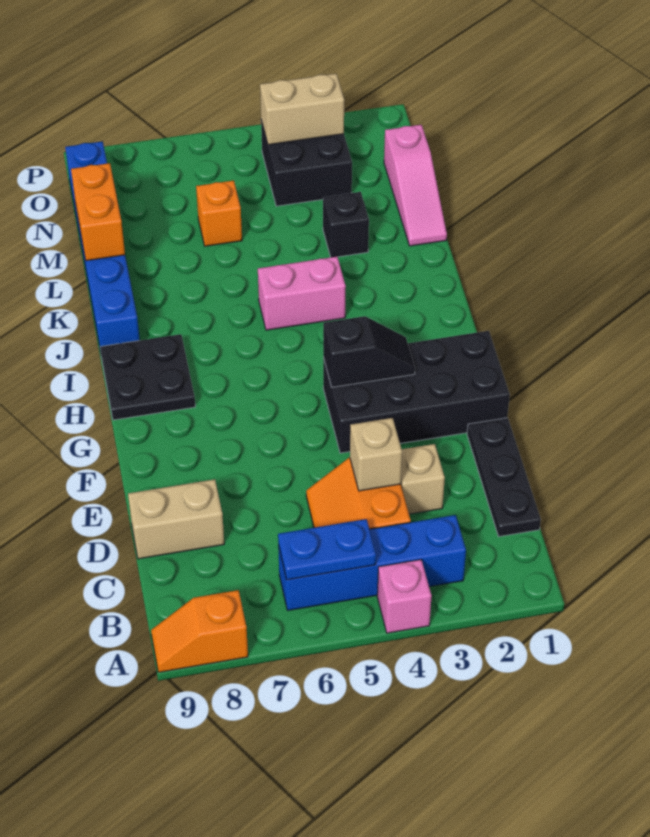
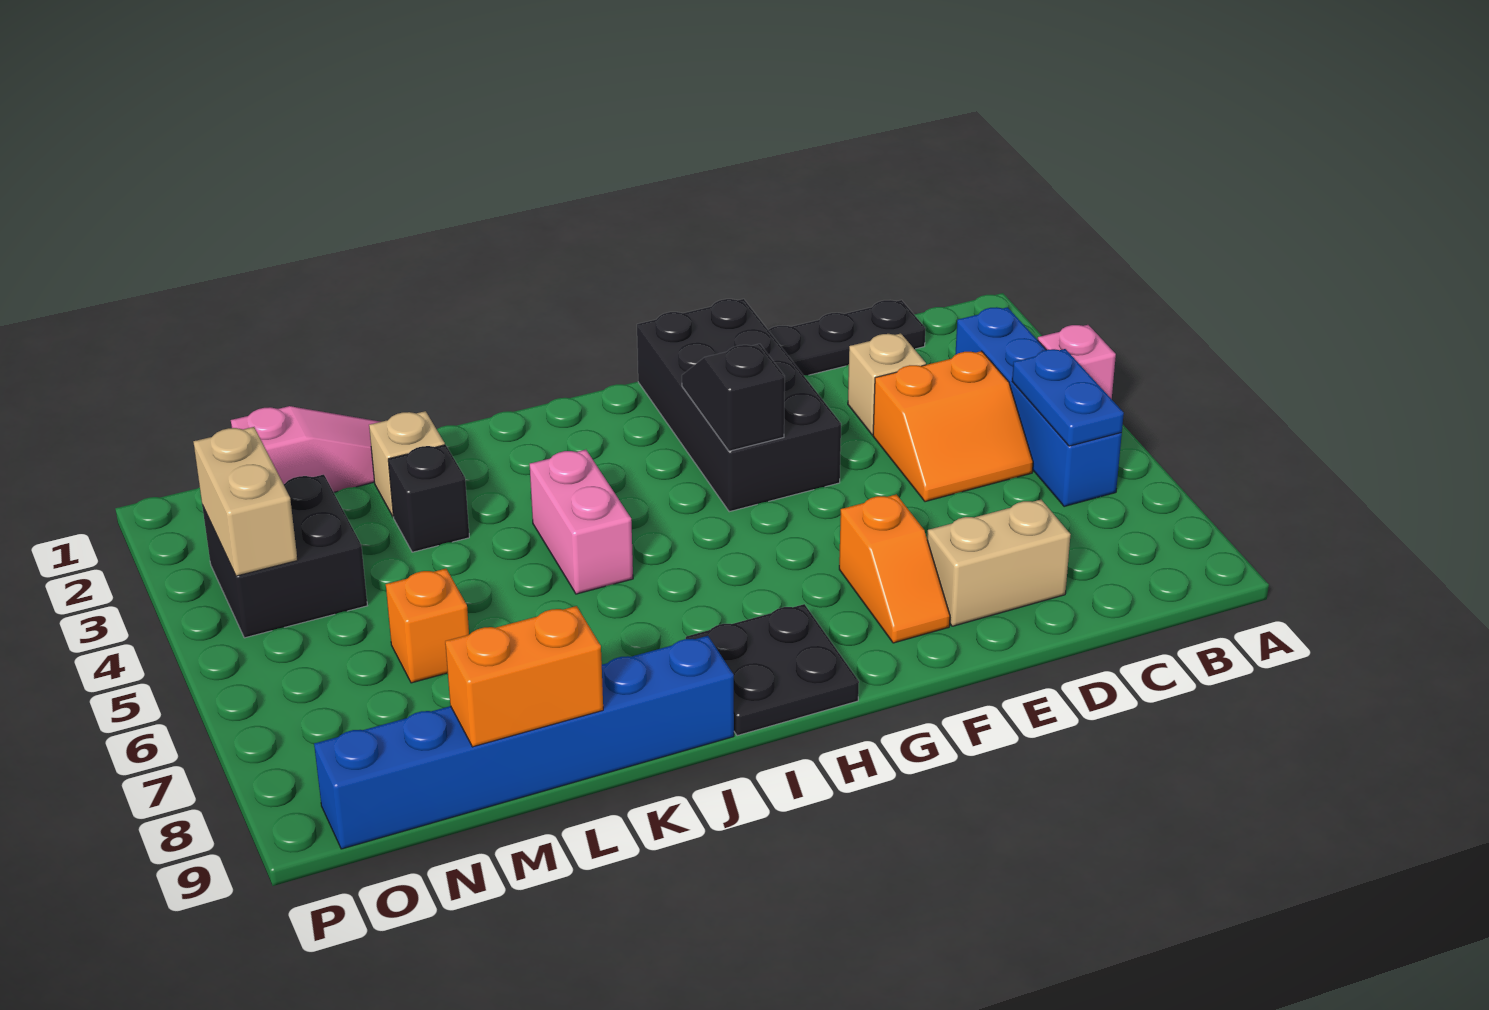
orange slope A8:A9 level 1 top 8 -> orange slope F7:F8 level 1 top 7
tan brick D4 level 2 -> tan brick L2 level 1
tan brick D8:D9 level 1 -> tan brick D8:E8 level 1

